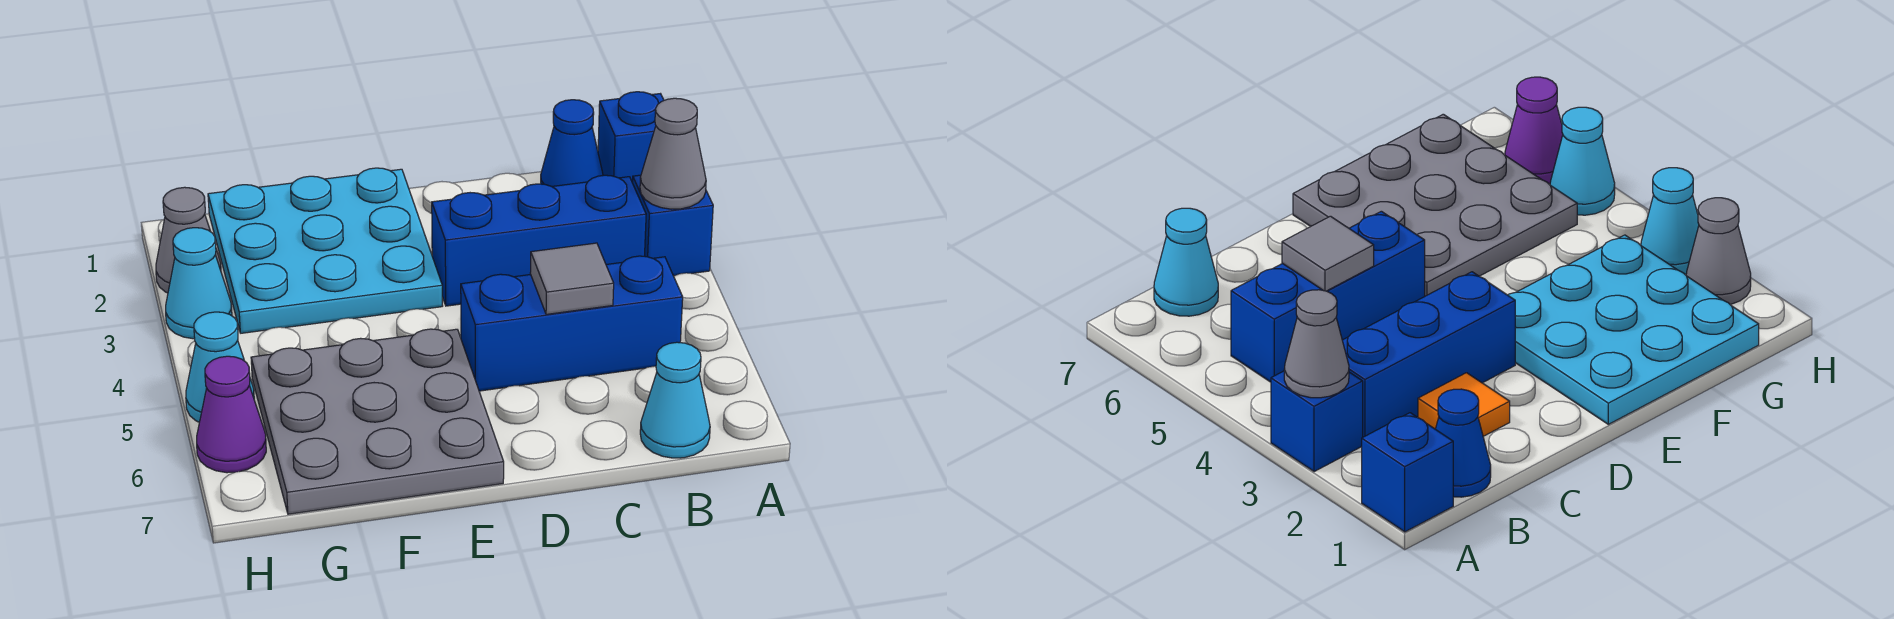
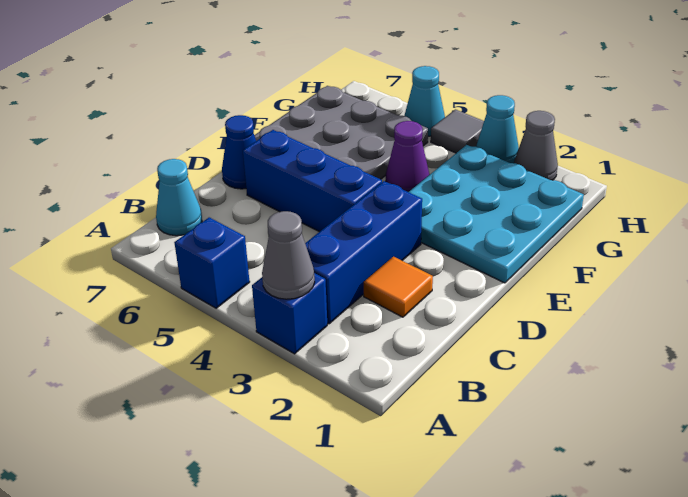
blue brick A1 level 1 -> blue brick A5 level 1
blue cone B1 level 1 -> blue cone D7 level 1
blue brick B5:D5 level 1 -> blue brick D4:D6 level 1
grey tile C5 level 2 -> grey tile H4 level 1
purple cone H6 level 1 -> purple cone F4 level 1

